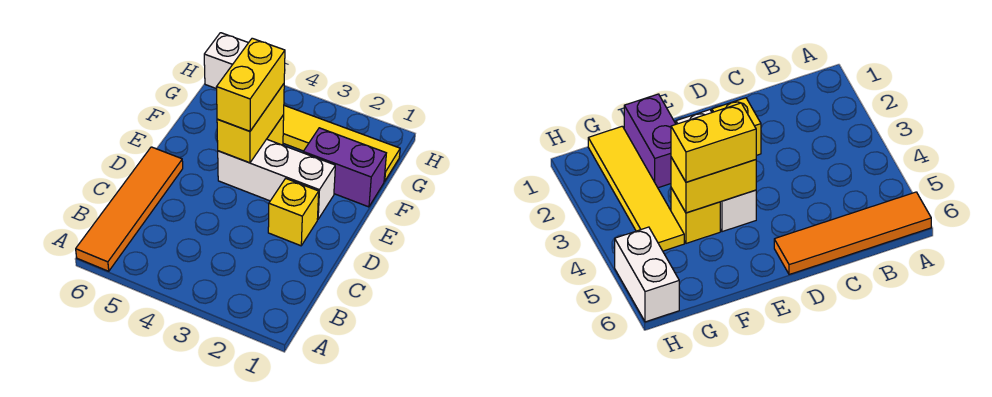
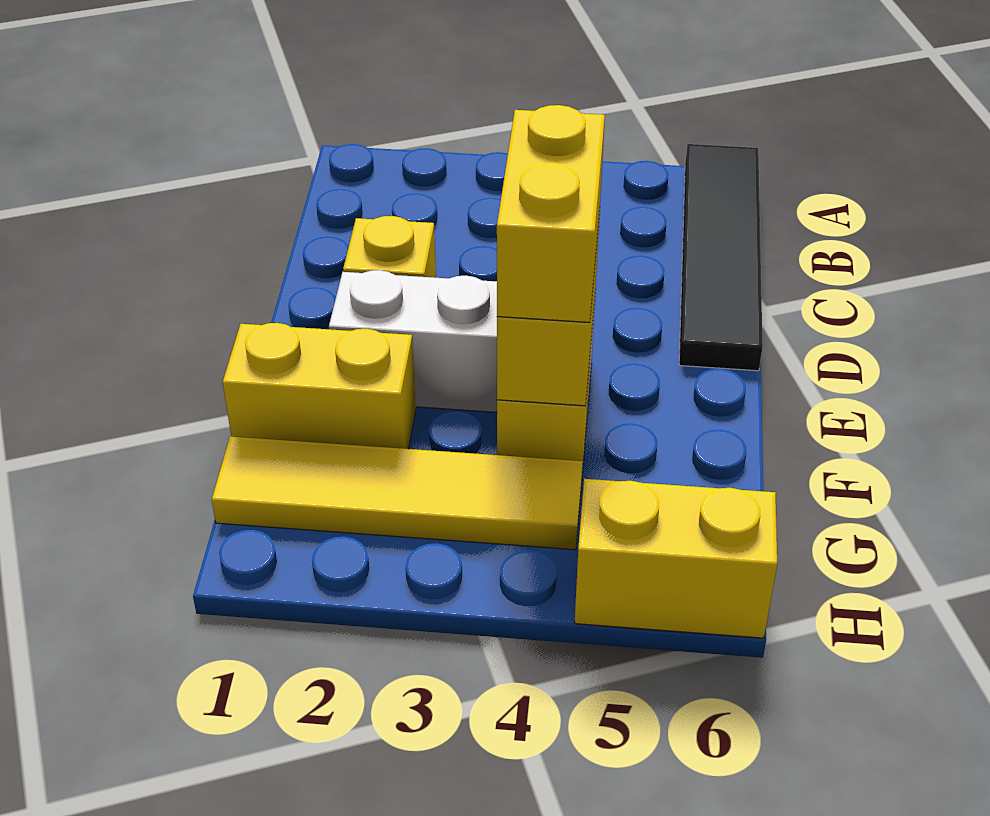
orange tile A6:D6 level 1 -> black tile A6:D6 level 1
purple brick F1:F2 level 1 -> yellow brick F1:F2 level 1
white brick H5:H6 level 1 -> yellow brick H5:H6 level 1

